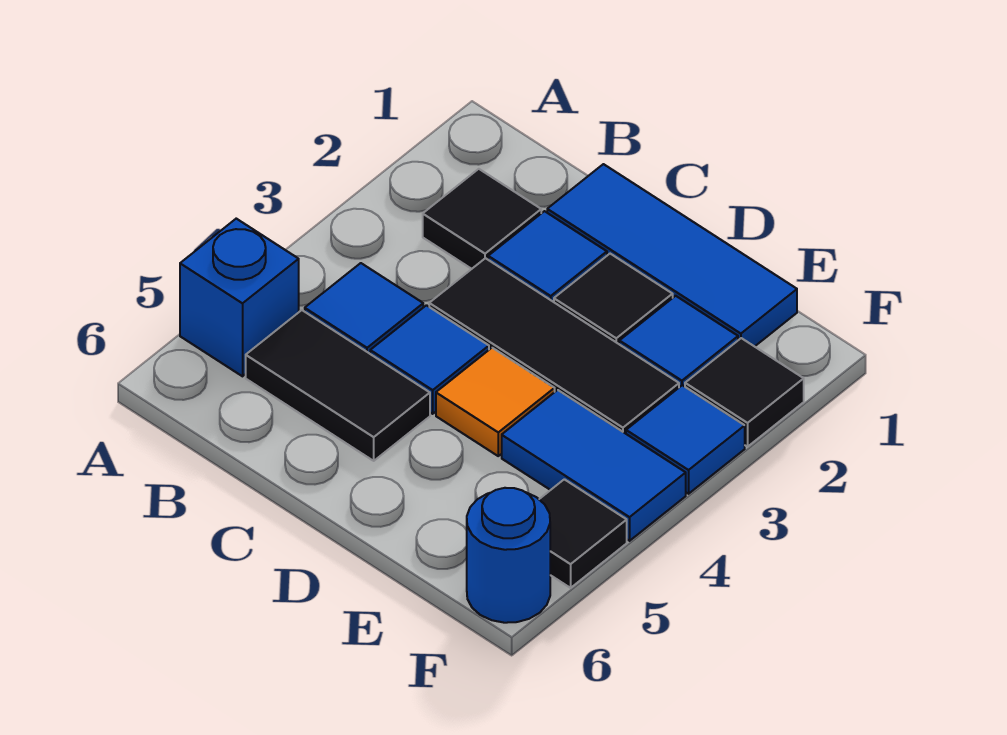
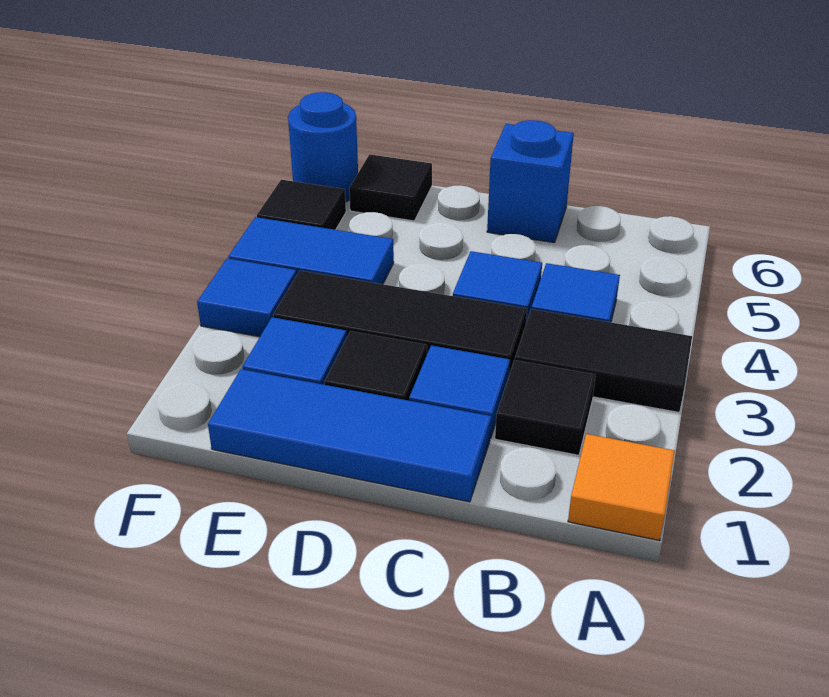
blue brick A5 level 1 -> blue brick C6 level 1
black tile B5:C5 level 1 -> black tile A3:B3 level 1
orange tile D4 level 1 -> orange tile A1 level 1
black tile F2 level 1 -> black tile E6 level 1

